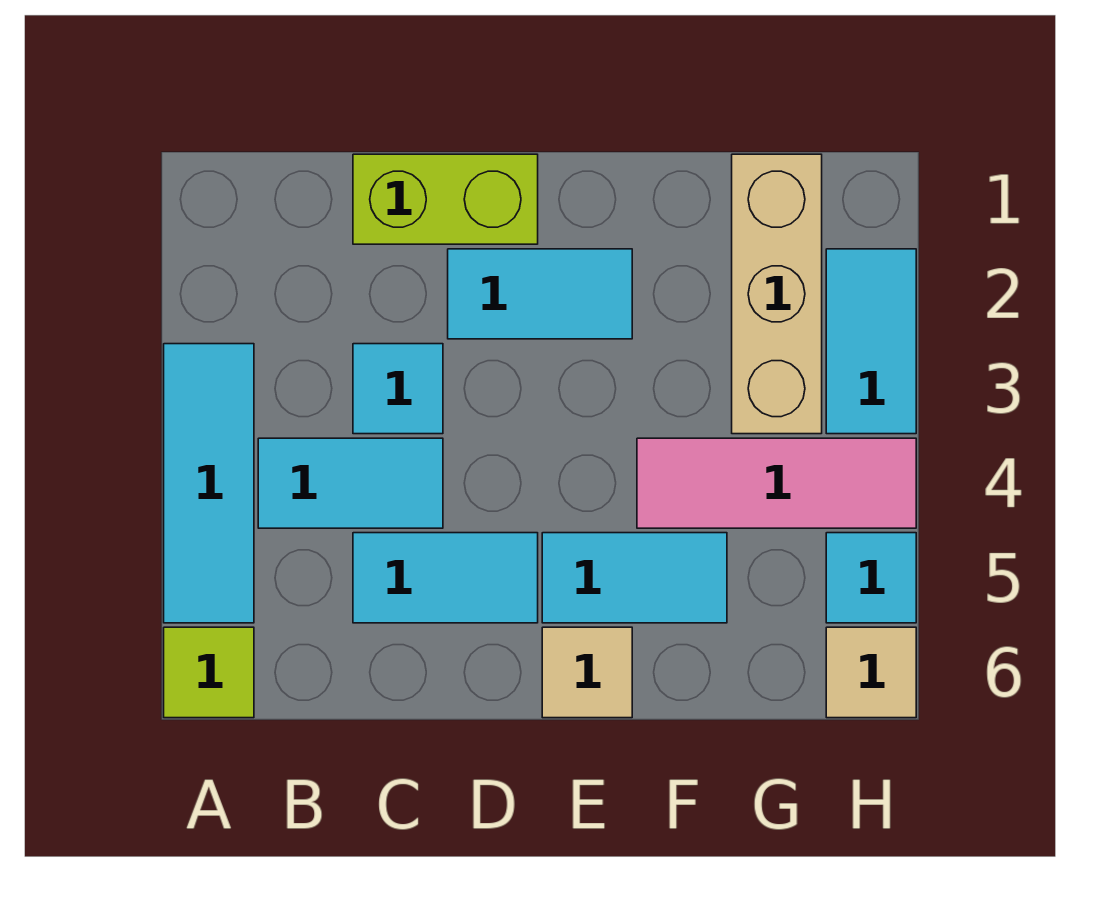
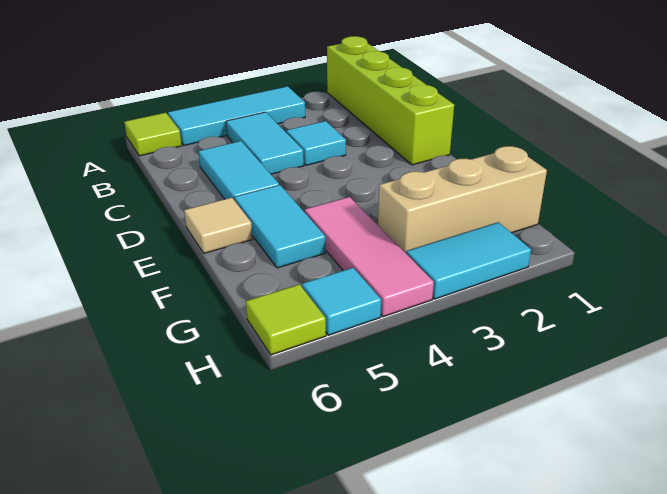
lime brick C1:D1 level 1 -> lime brick A1:D1 level 1
cyan tile D2:E2 level 1 -> none
tan tile H6 level 1 -> lime tile H6 level 1

